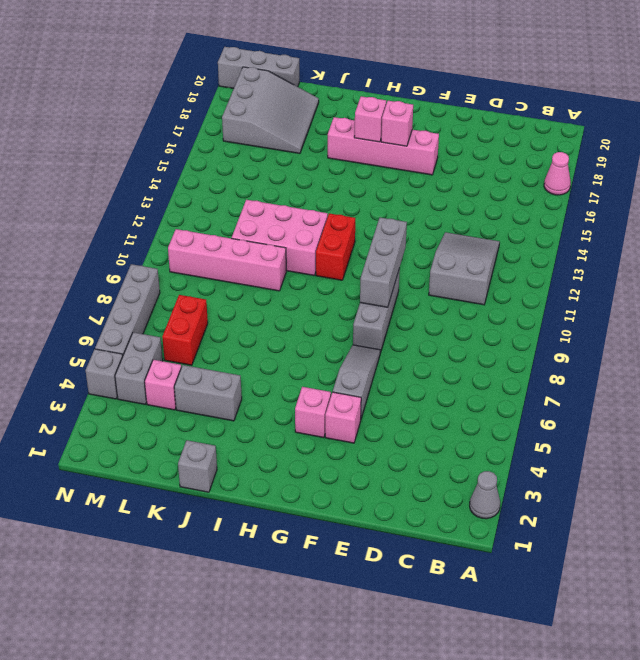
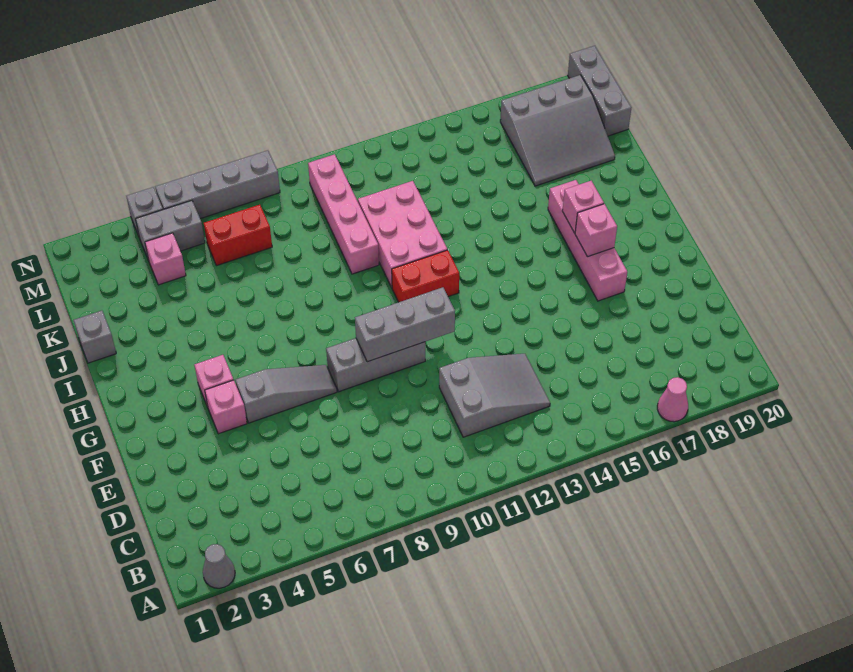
grey brick J4:K4 level 1 -> none

